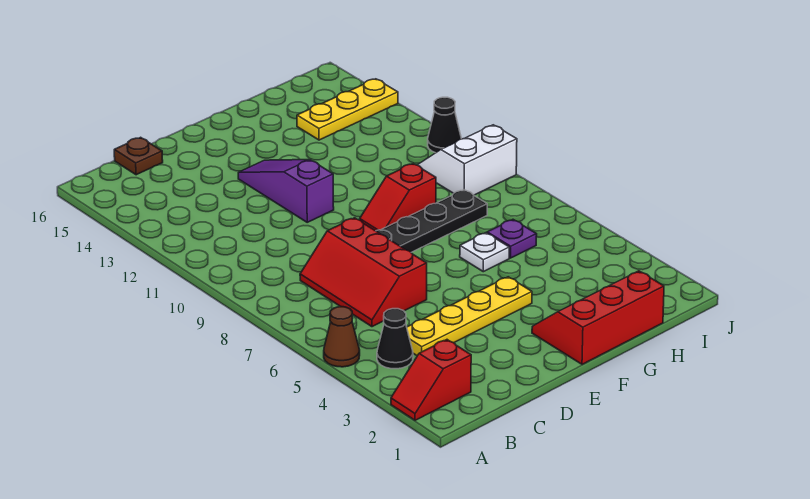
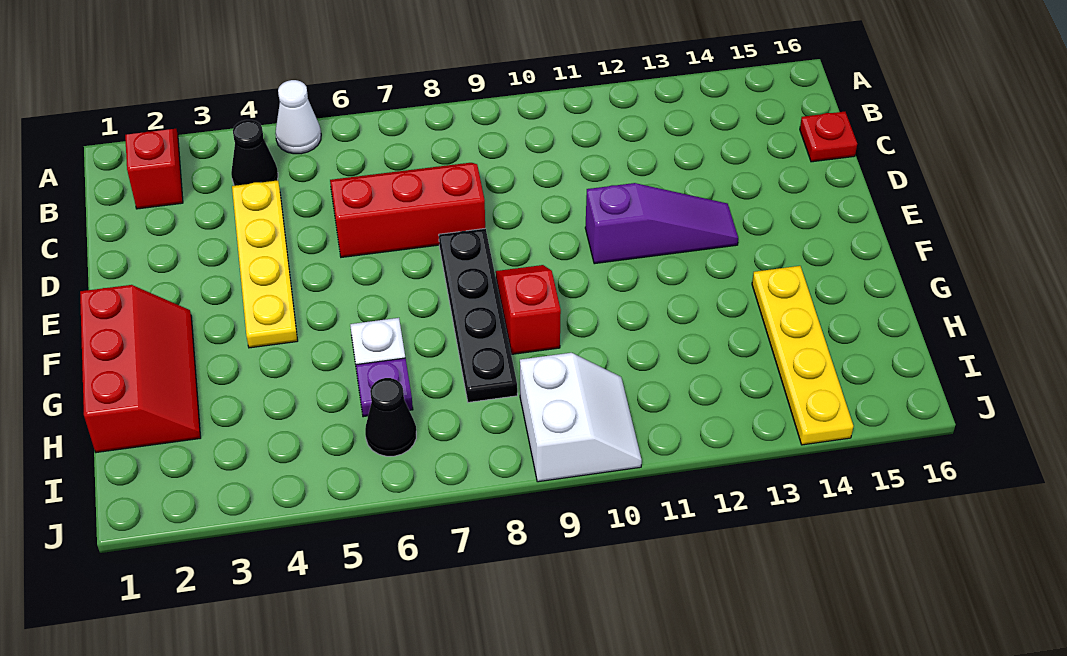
brown cone A5 level 1 -> white cone A5 level 1
brown plate C16 level 1 -> red plate C16 level 1
yellow plate H14:J14 level 1 -> yellow plate G14:J14 level 1
black cone J11 level 1 -> black cone I6 level 1

